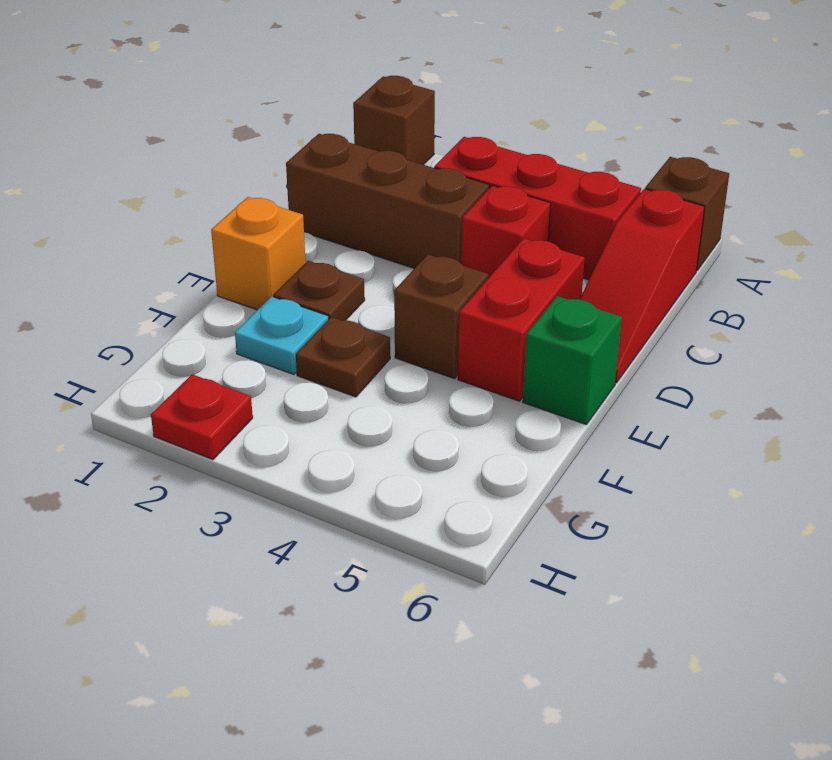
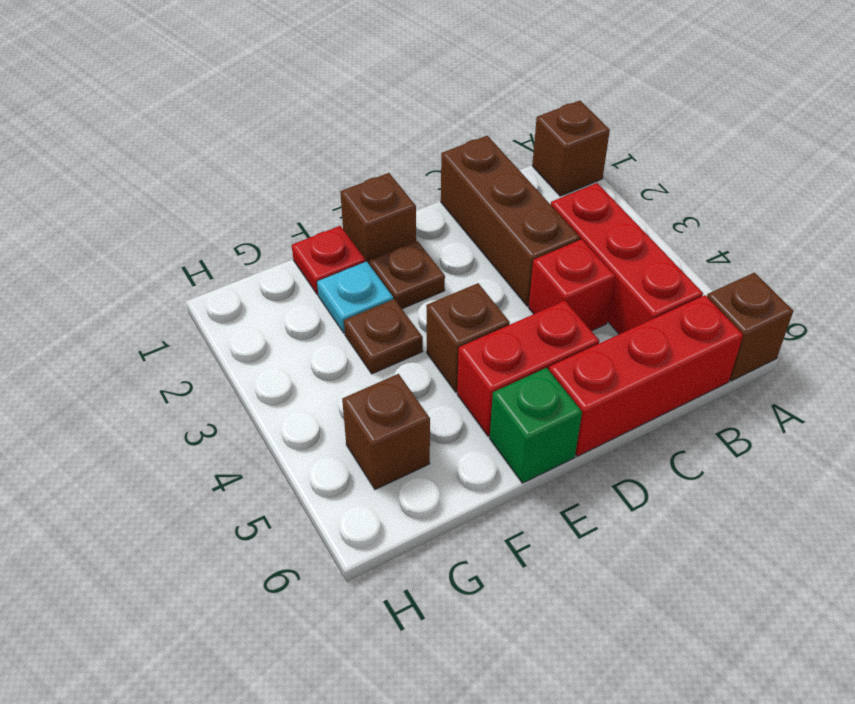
red slope B6:D6 level 1 top B -> red brick B6:D6 level 1
orange brick E1 level 1 -> brown brick E1 level 1
none -> brown brick G5 level 1
red plate H2 level 1 -> red plate F1 level 1

